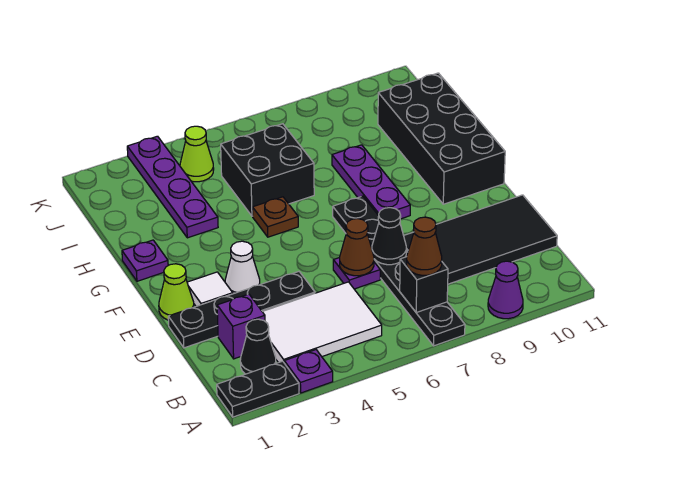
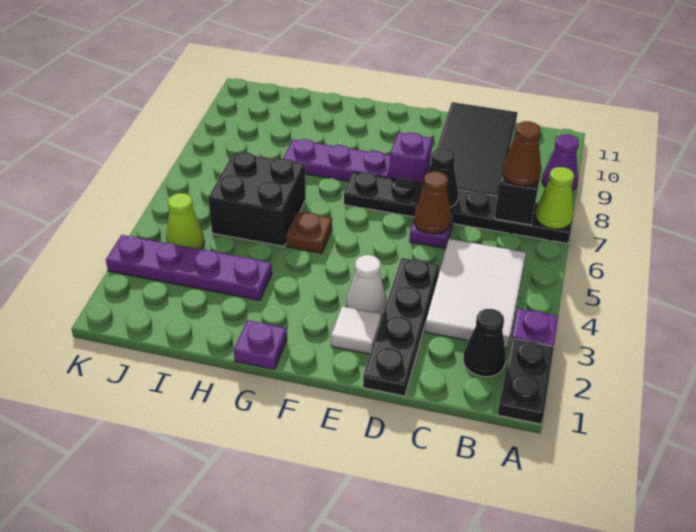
purple brick C2 level 1 -> purple brick E8 level 1
lime cone E1 level 1 -> lime cone A7 level 2
black brick F10:I11 level 1 -> none

